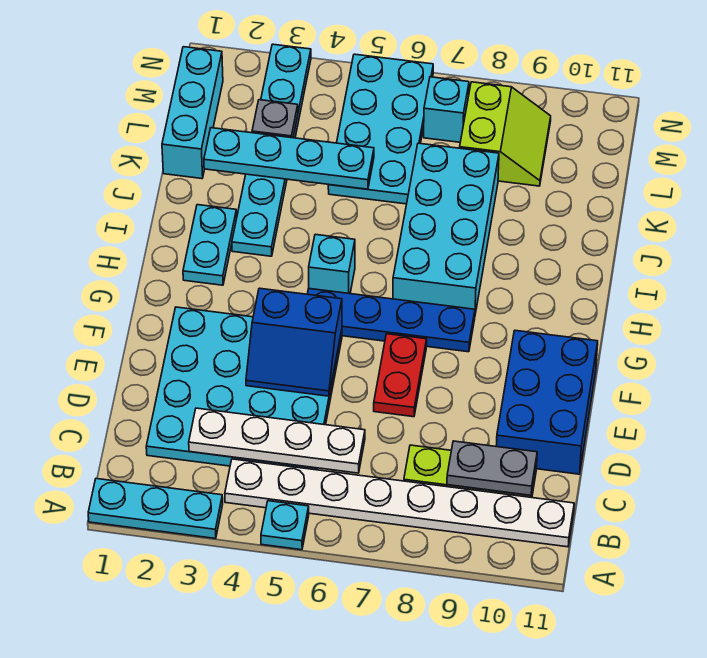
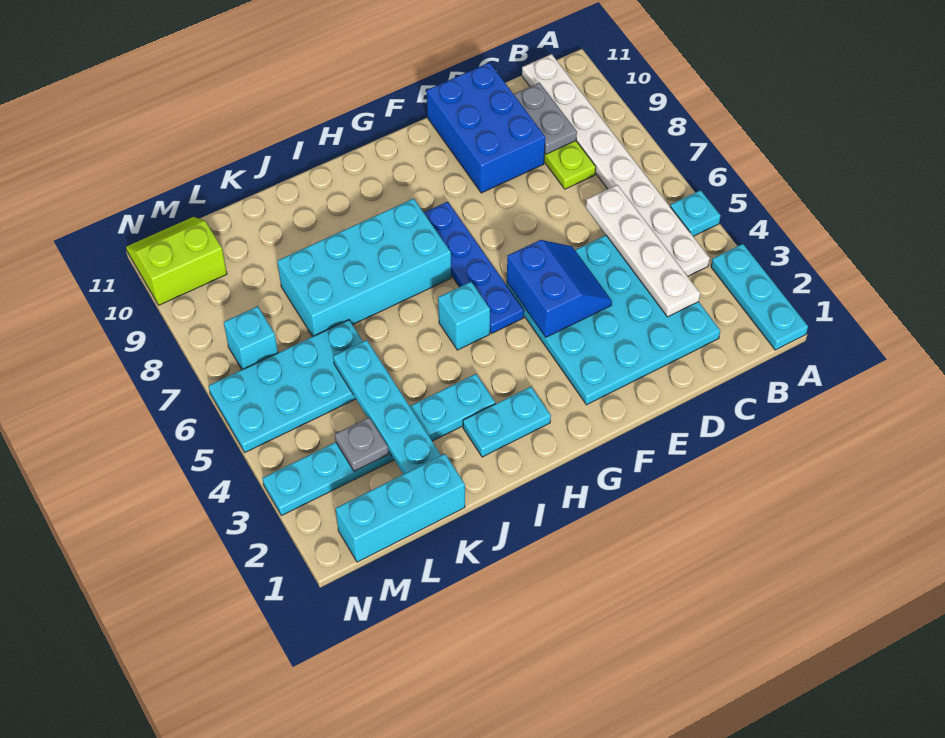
blue brick D10:F11 level 1 -> blue brick D9:E11 level 1
red plate E7:F7 level 1 -> none
lime slope L8:M9 level 1 top 8 -> lime slope M10:N11 level 1 top 10

